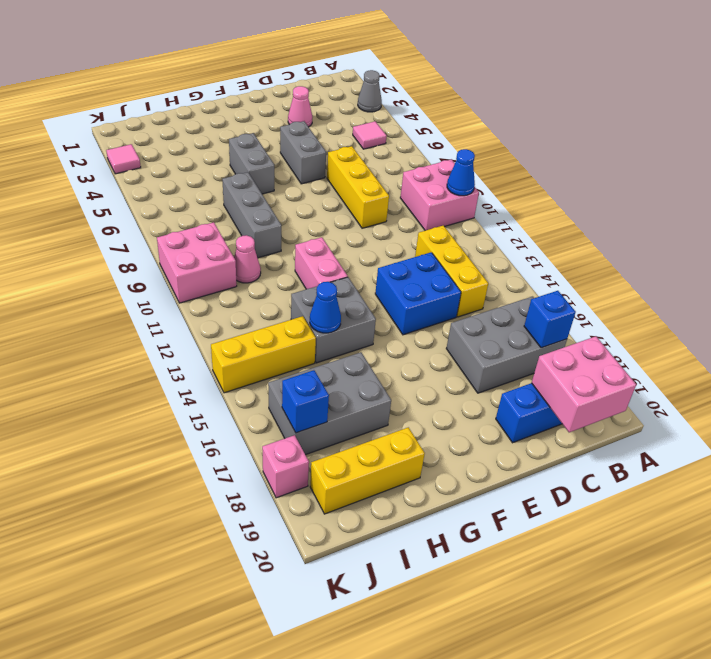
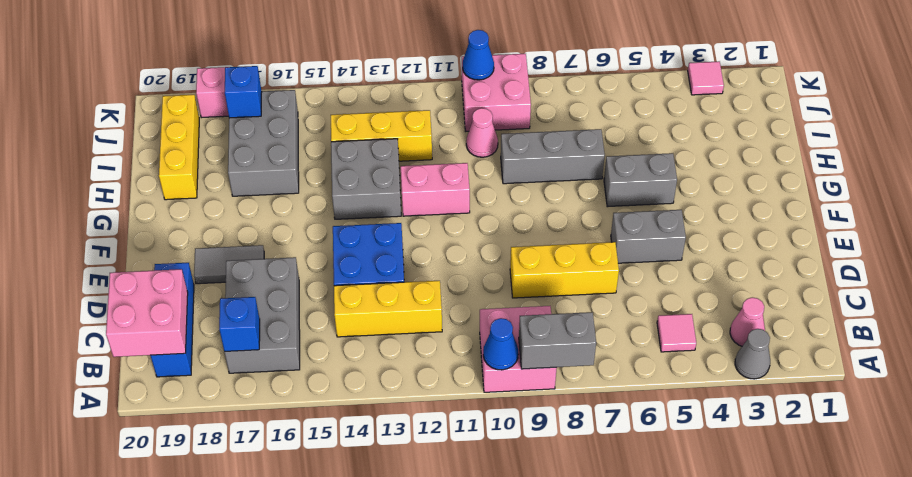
none -> grey brick A8:A9 level 2
pink cone D3 level 1 -> pink cone B3 level 1
none -> grey tile E17:E18 level 1
blue cone H14 level 2 -> blue cone K10 level 2
yellow brick I14:K14 level 1 -> yellow brick I12:I14 level 1

